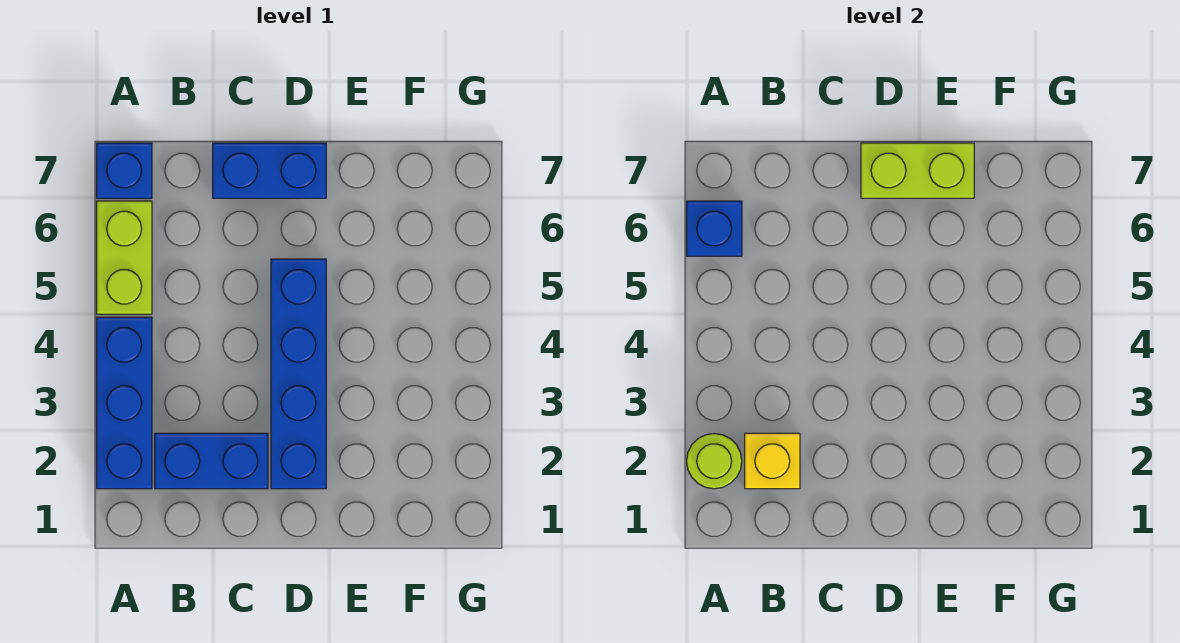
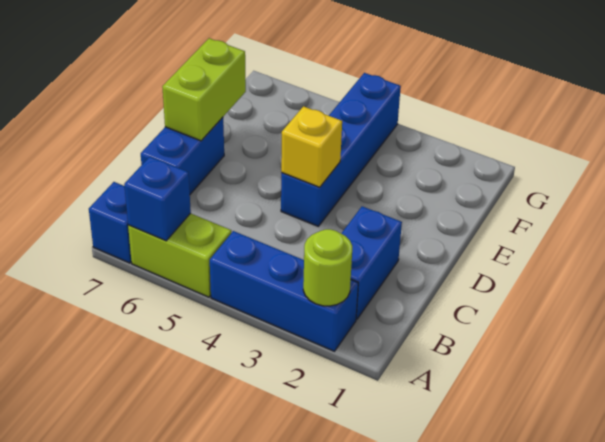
yellow brick B2 level 2 -> yellow brick D4 level 2
blue brick D2:D5 level 1 -> blue brick D4:G4 level 1

